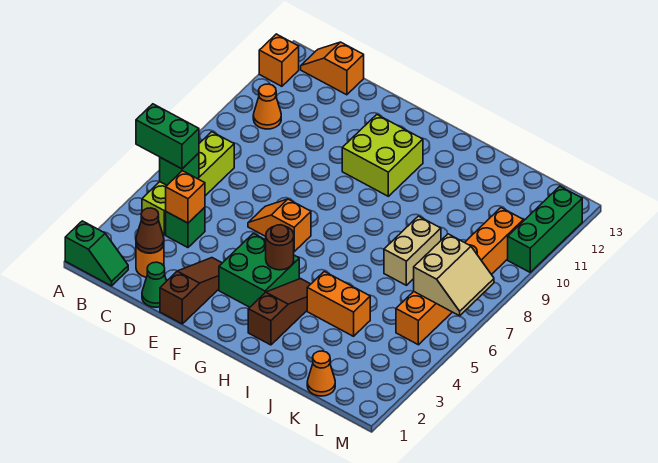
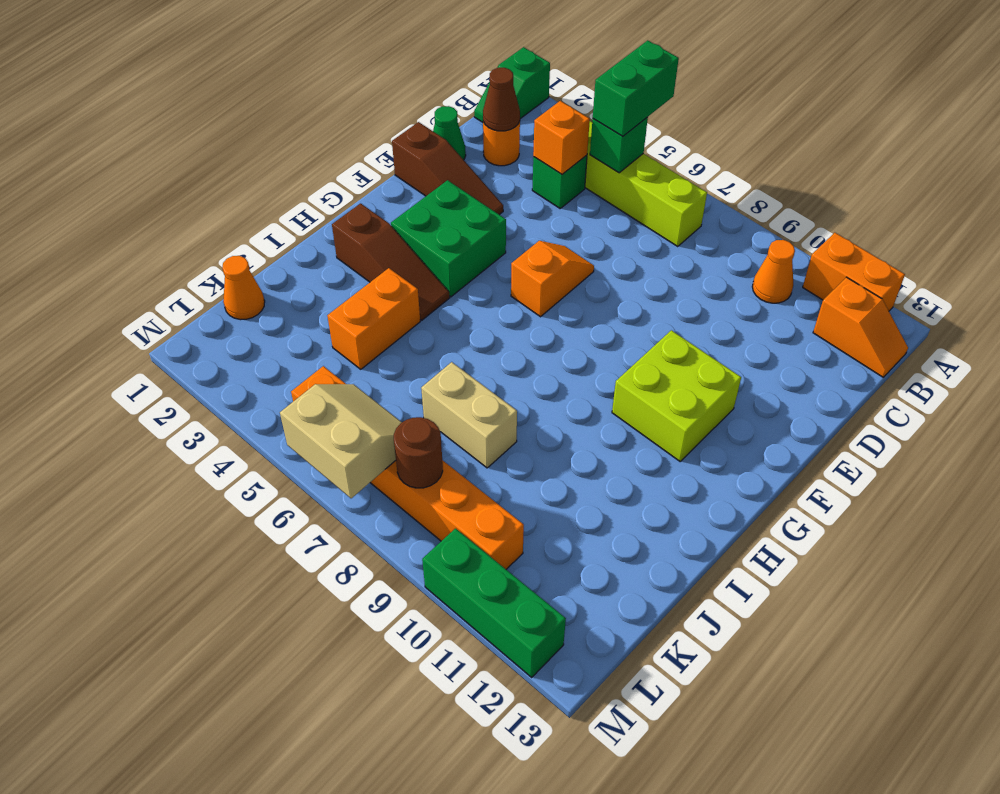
orange brick A12 level 1 -> orange brick A11:A12 level 1
orange slope B13:C13 level 1 top C -> orange slope B12:B13 level 1 top 12
brown round brick G4 level 2 -> brown round brick L8 level 2
tan slope L6:M7 level 2 top L -> tan slope L6:M7 level 2 top M

